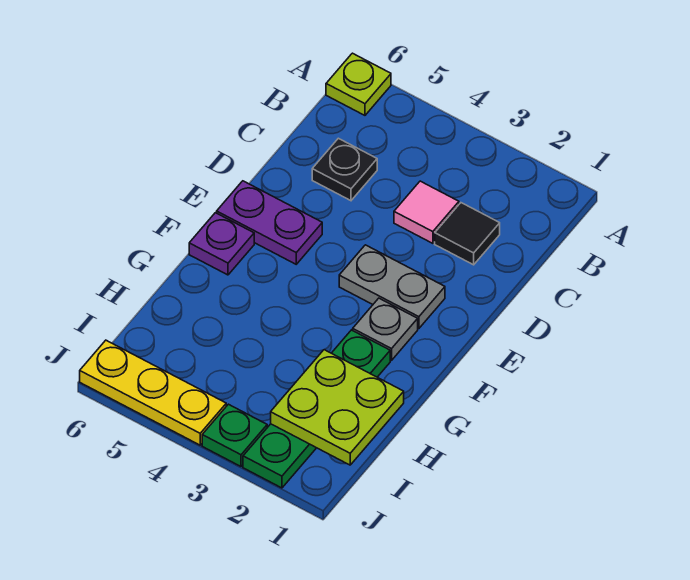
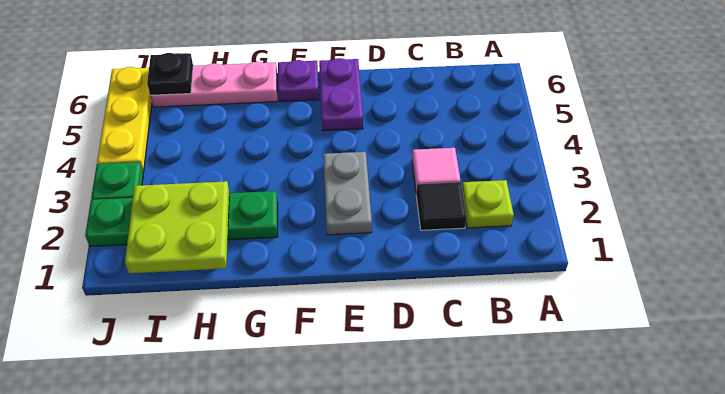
lime plate A6 level 1 -> lime plate B2 level 1
black plate C5 level 1 -> black plate I6 level 2
grey plate F2 level 1 -> none
none -> pink plate G6:I6 level 1

